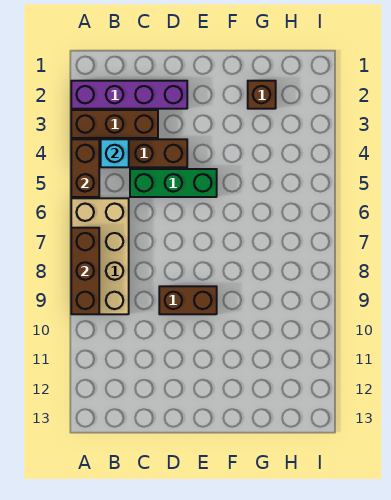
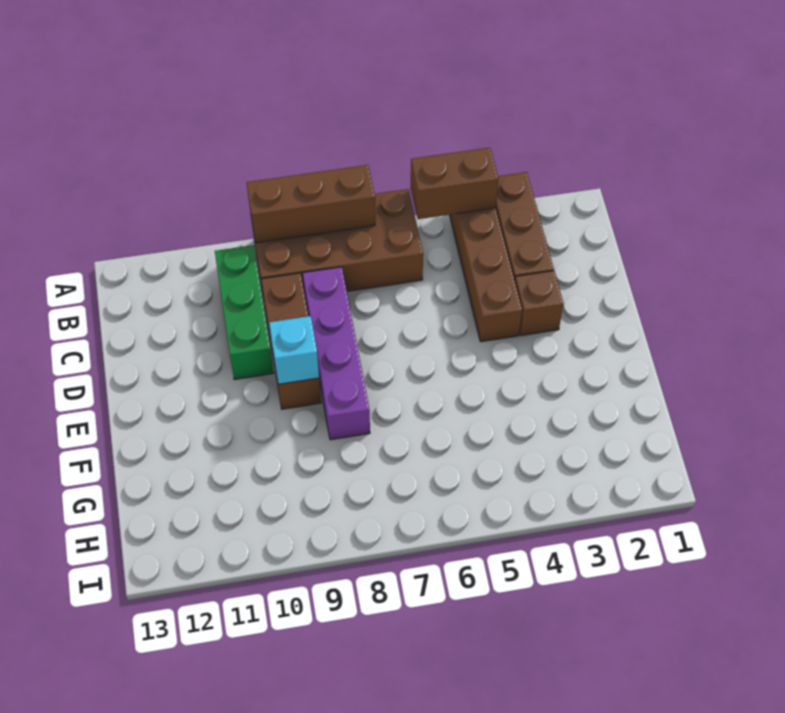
purple brick A2:D2 level 1 -> purple brick C8:F8 level 1
tan brick A6:B9 level 1 -> brown brick A6:B9 level 1
cyan brick B4 level 2 -> cyan brick E9 level 2
green brick C5:E5 level 1 -> green brick B10:D10 level 1
brown brick D9:E9 level 1 -> brown brick C9:E9 level 1
brown brick G2 level 1 -> brown brick D3 level 1

